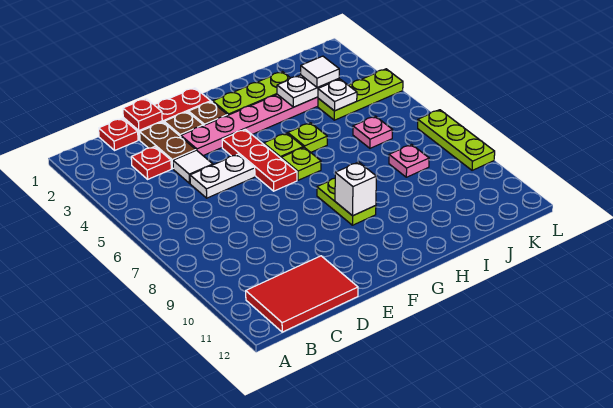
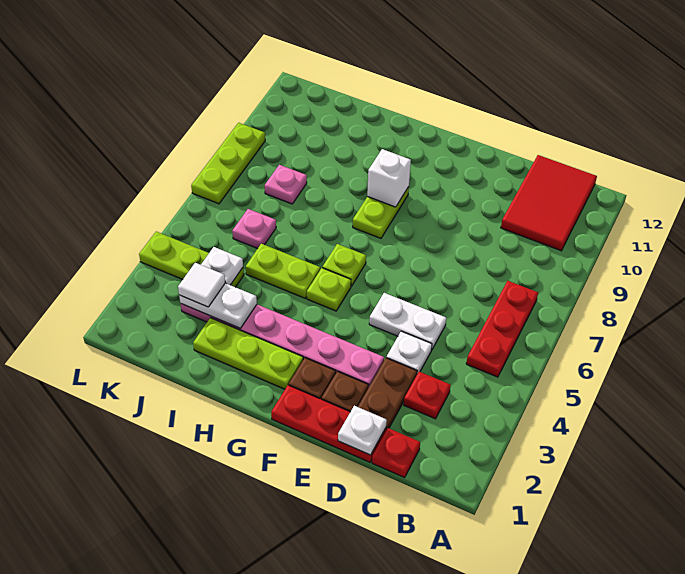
red tile B11:D12 level 1 -> red tile B10:C12 level 1
red plate D1 level 2 -> white plate D1 level 2
white tile D4 level 1 -> white plate D4 level 1
red plate F4:F6 level 1 -> red plate B5:B7 level 1
lime plate H5 level 1 -> lime plate H5:I5 level 1

